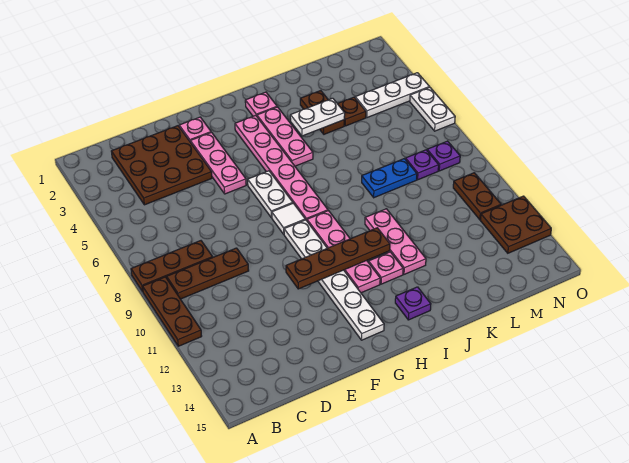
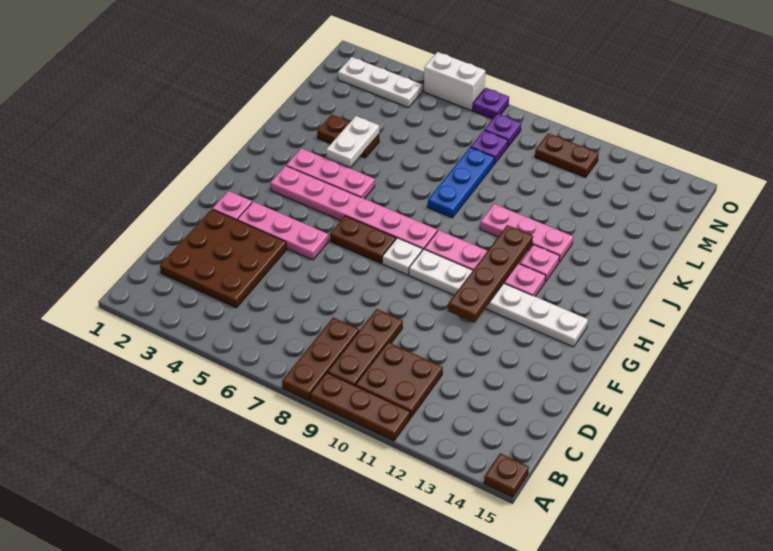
white plate G6:G7 level 1 -> brown plate G6:G7 level 1
white tile G8 level 1 -> white plate G8 level 1
pink plate I2 level 1 -> none
purple plate I14 level 1 -> purple plate O7 level 1
blue plate K8:L8 level 1 -> blue plate J8:L8 level 1
brown plate L4 level 1 -> brown plate A15 level 1
white plate M4:O4 level 1 -> white plate N2:N4 level 1
brown plate N12:O13 level 1 -> brown plate B10:C11 level 1
white plate O5:O6 level 1 -> white brick O5:O6 level 1

